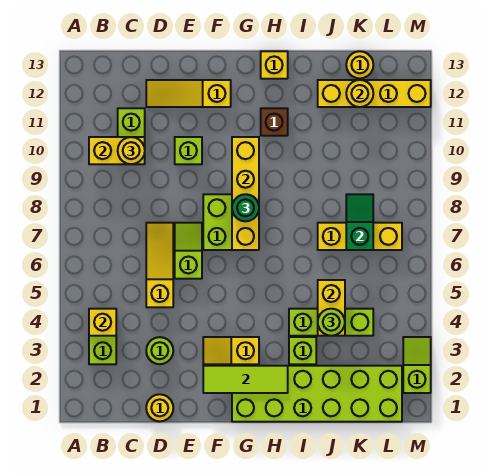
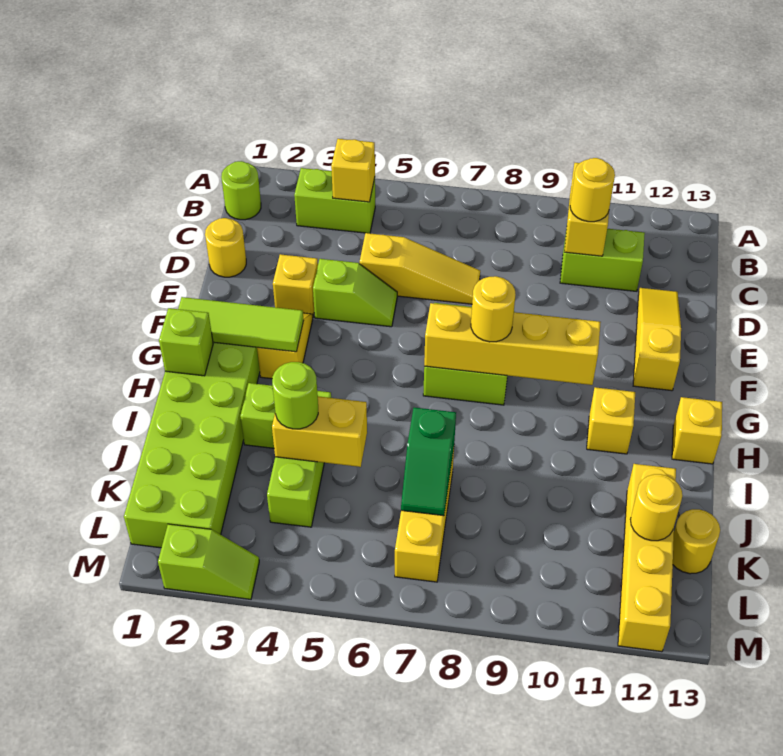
lime round brick D3 level 1 -> lime round brick B1 level 1
none -> yellow brick E3 level 1
lime slope E6:E7 level 1 top 6 -> lime slope E4:E5 level 1 top 4
lime brick E10 level 1 -> lime brick H1 level 2
lime tile F2:H2 level 2 -> lime tile G1:G3 level 2
green round brick G8 level 3 -> yellow round brick G8 level 3
brown brick H11 level 1 -> yellow brick H11 level 1
green slope K7:K8 level 2 top 7 -> green slope J7:K7 level 2 top J

